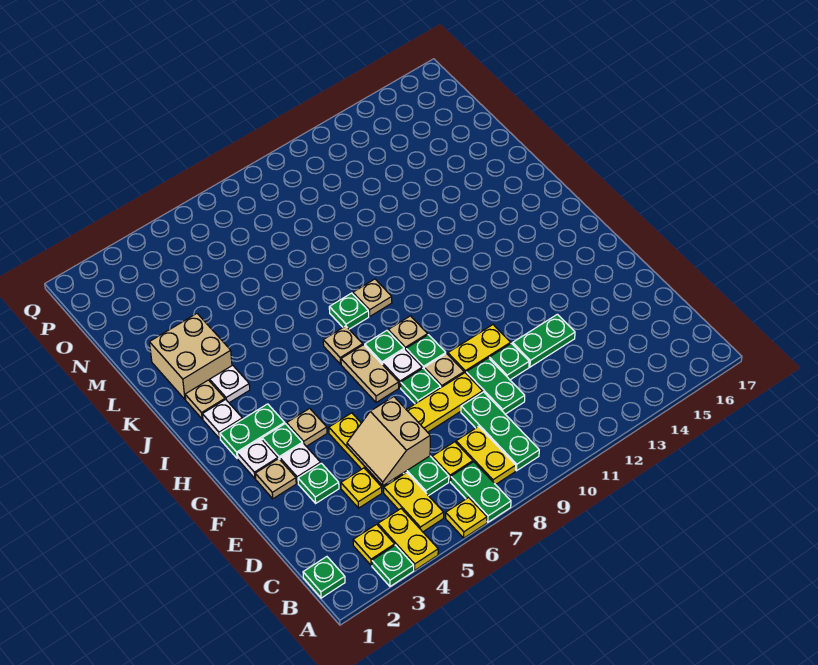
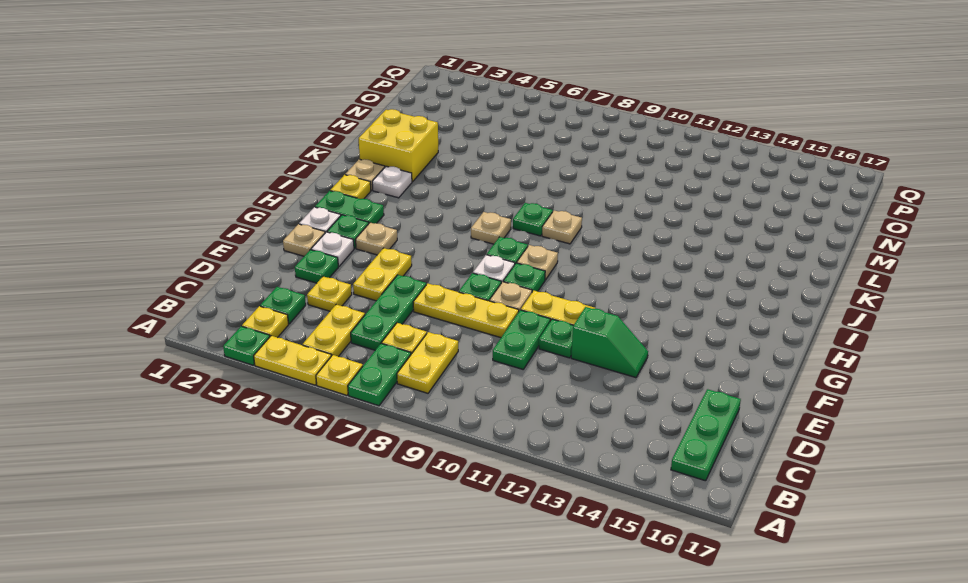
yellow plate A4:B4 level 1 -> yellow plate A4:A5 level 1
green plate B1 level 1 -> green plate C3 level 1
green plate B9:D9 level 1 -> green plate B16:D16 level 1
tan slope D5:E6 level 2 top 6 -> none
green plate E12:E13 level 1 -> green slope E12:E13 level 1 top 12
tan plate G7:H7 level 1 -> none
white plate I2 level 1 -> yellow plate I2 level 1
tan brick K2:L3 level 1 -> yellow brick K2:L3 level 1

